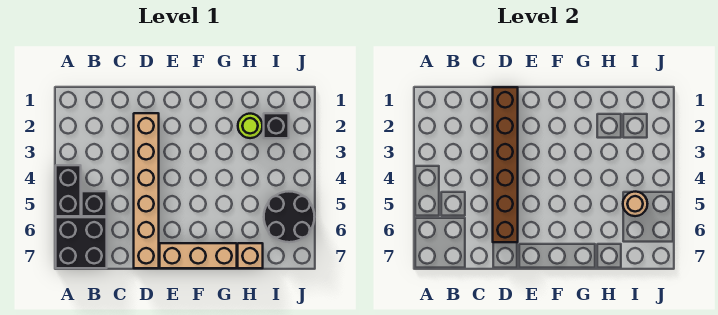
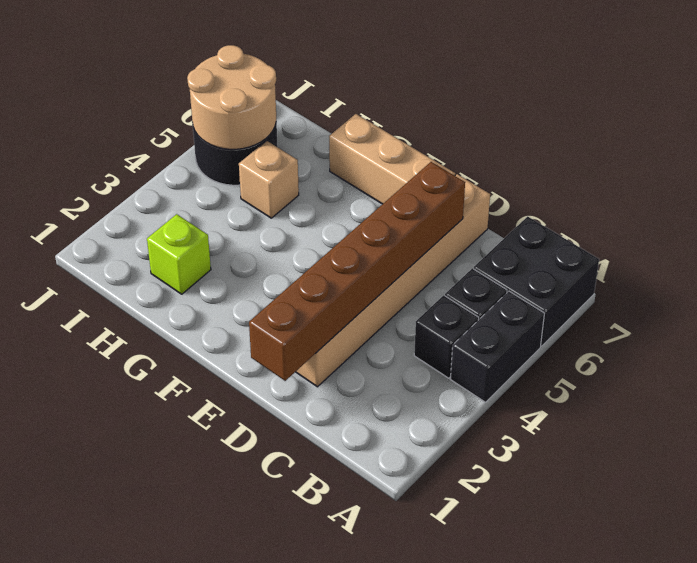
lime round brick H2 level 1 -> lime brick H2 level 1
tan brick H7 level 1 -> tan brick H5 level 1
black brick I2 level 1 -> black brick B4 level 1
tan round brick I5 level 2 -> tan round brick I5:J6 level 2

